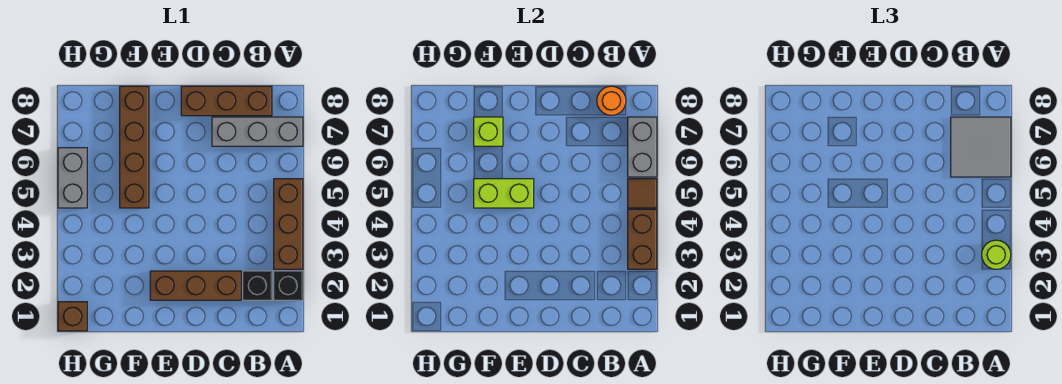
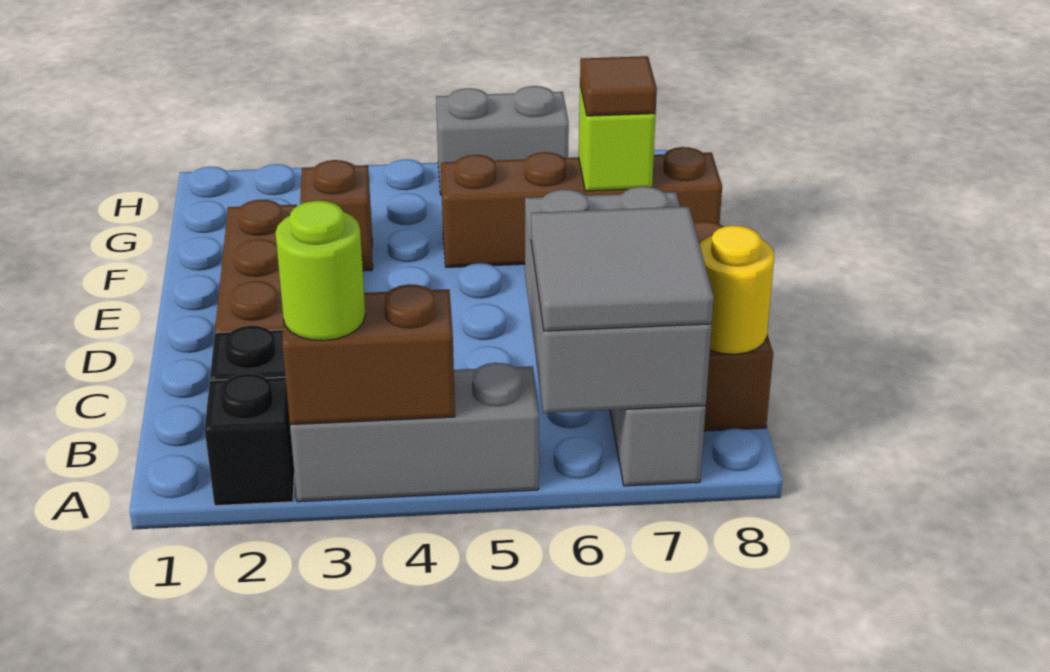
brown brick A3:A5 level 1 -> grey brick A3:A5 level 1
brown tile A5 level 2 -> brown tile F7 level 3
grey brick A6:A7 level 2 -> grey brick A6:C7 level 2
orange round brick B8 level 2 -> yellow round brick B8 level 2
lime brick E5:F5 level 2 -> none
brown brick H1 level 1 -> brown brick F3 level 1

